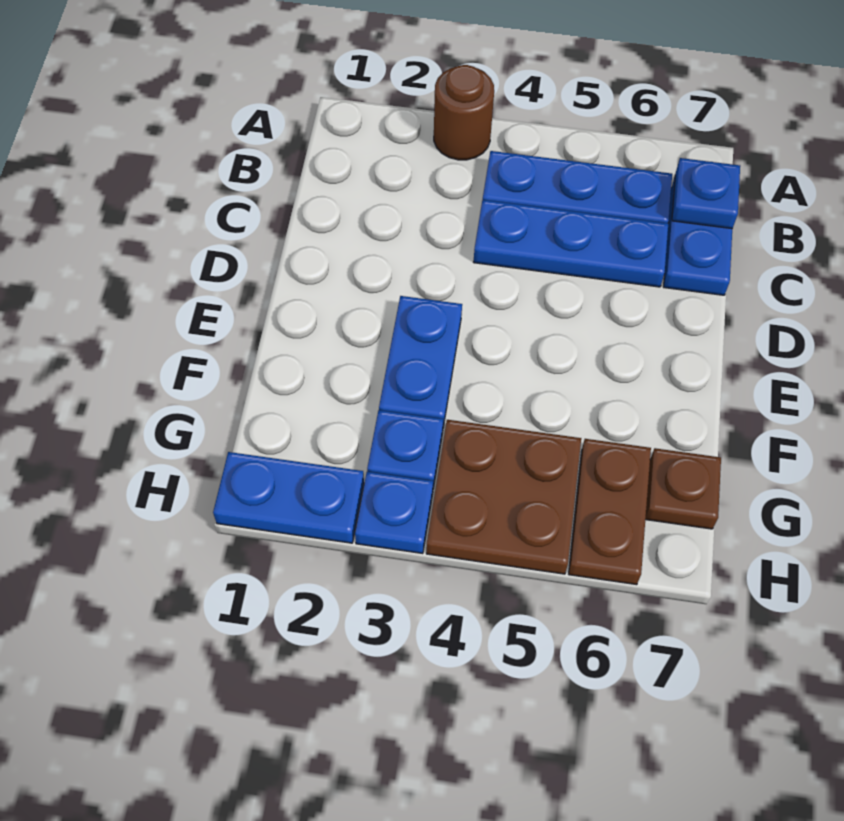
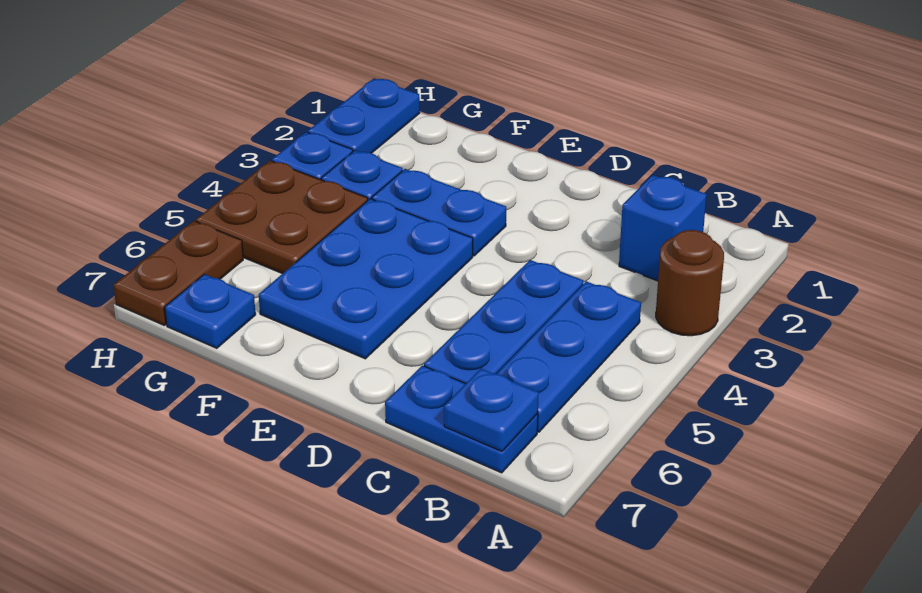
none -> blue brick B2 level 1
none -> blue plate E4:F6 level 1
brown plate G6:H6 level 1 -> brown plate H6:H7 level 1
brown plate G7 level 1 -> blue plate G7 level 1

